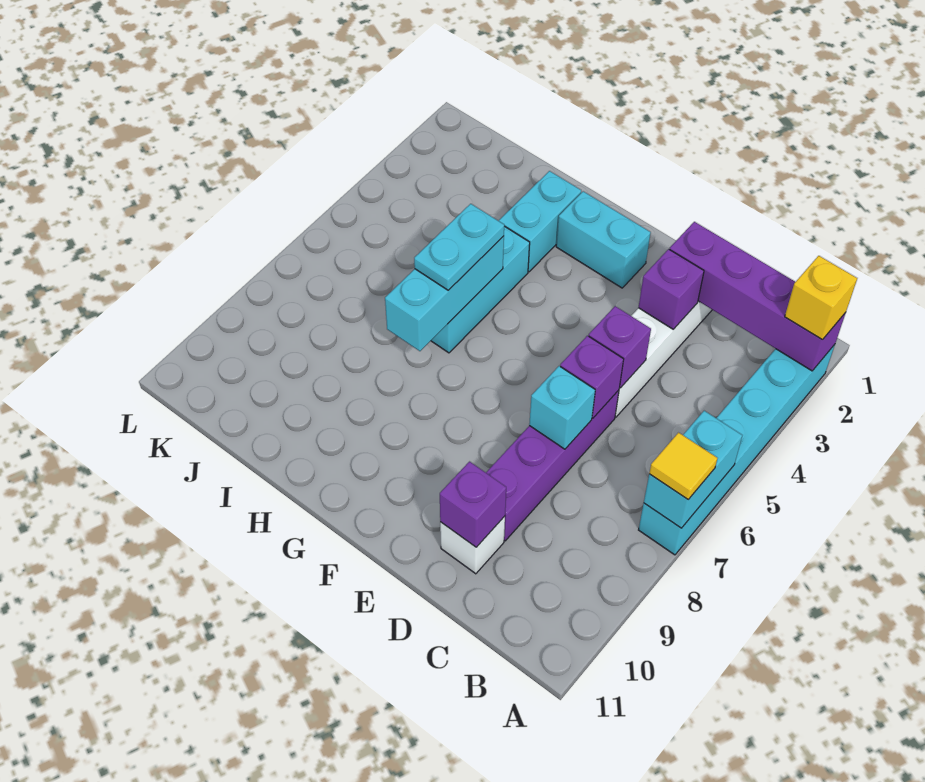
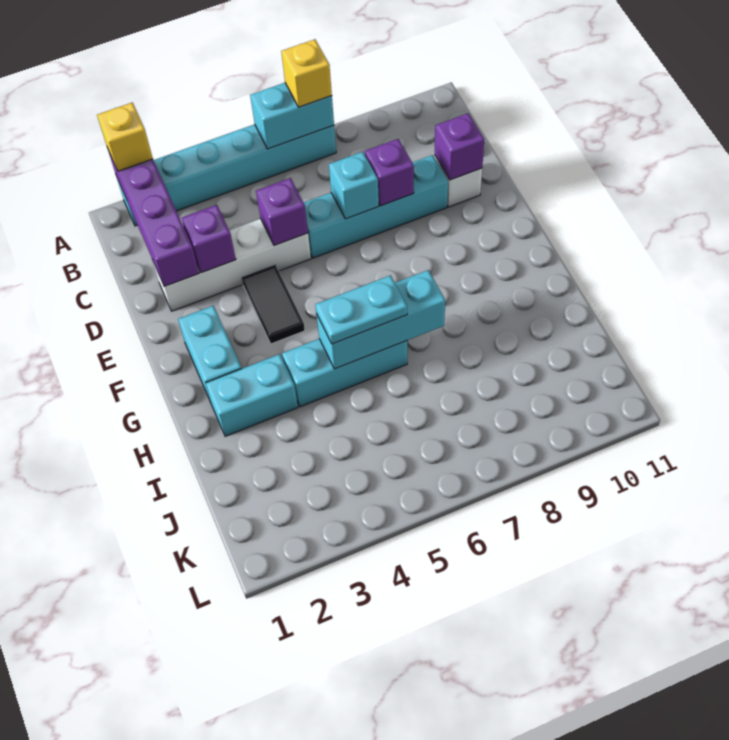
yellow tile A7 level 3 -> yellow brick A7 level 3
purple brick D6:D9 level 1 -> cyan brick D6:D9 level 1
purple brick D6 level 2 -> purple brick D8 level 2
none -> black tile E4:F4 level 1

